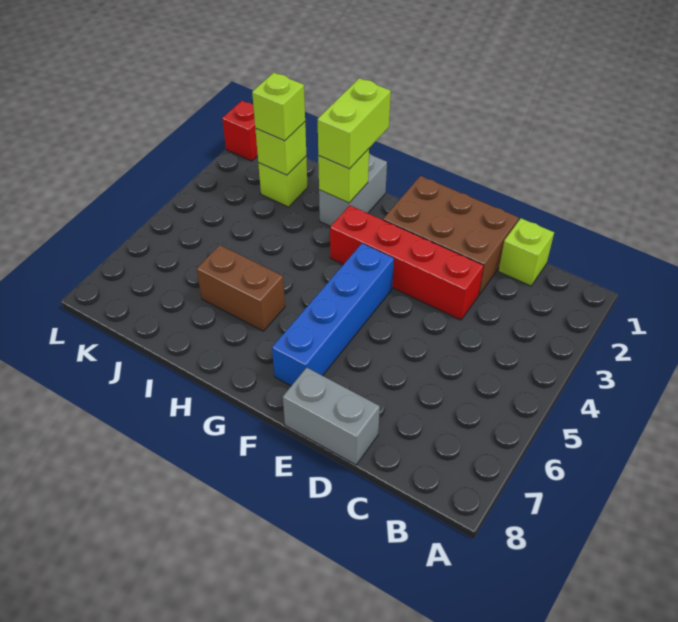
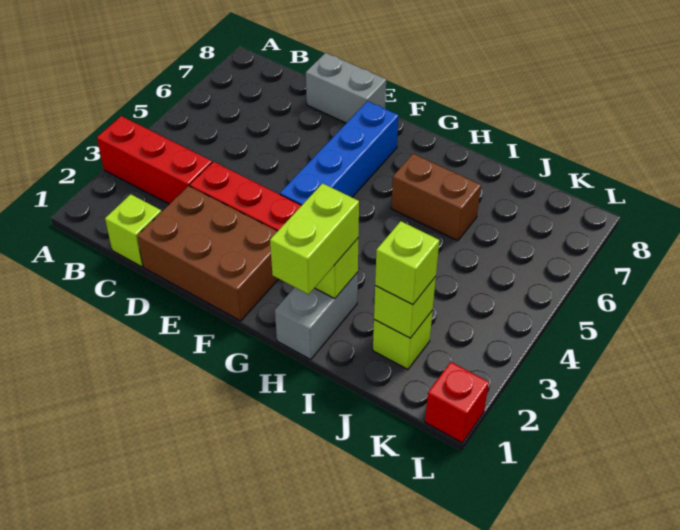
none -> red brick A3:C3 level 1

